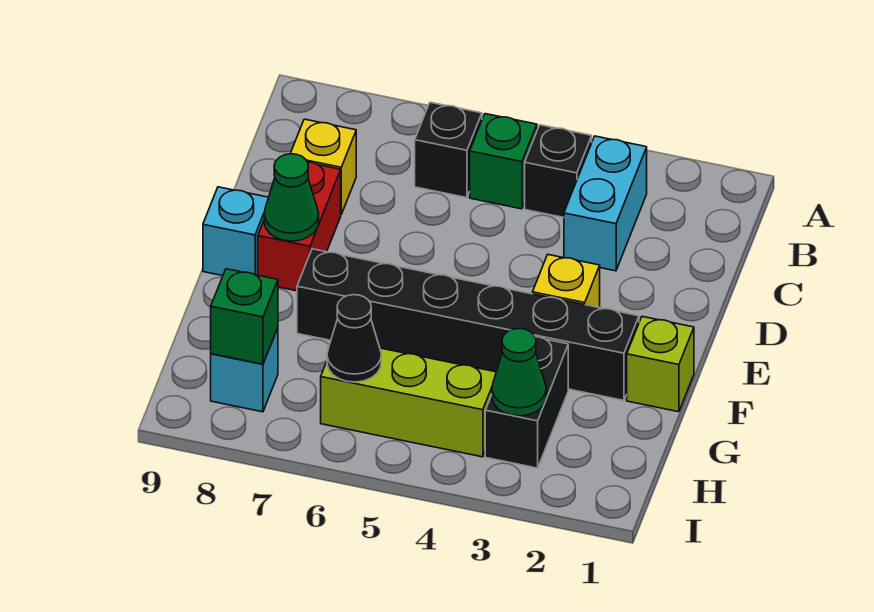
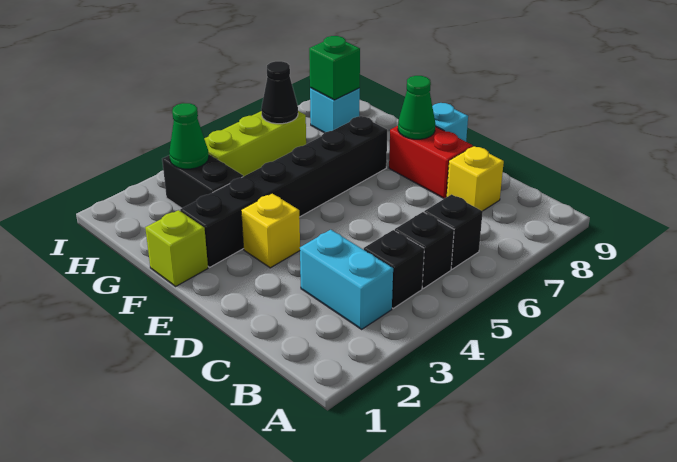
green brick B5 level 1 -> black brick B5 level 1

